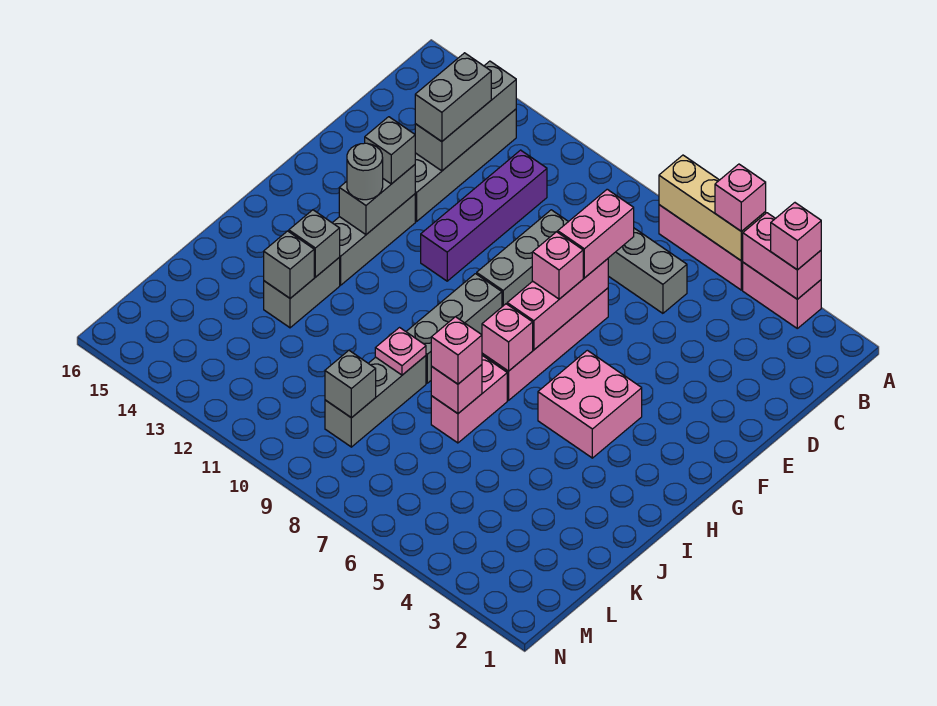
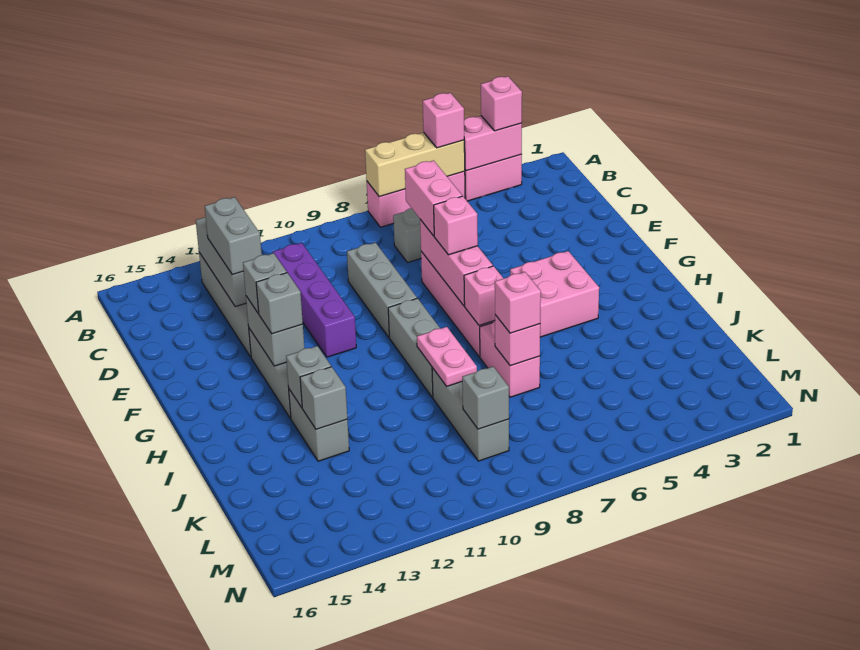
grey round brick G13 level 3 -> grey brick G13 level 3
pink plate J9 level 2 -> pink plate I9:J9 level 2

